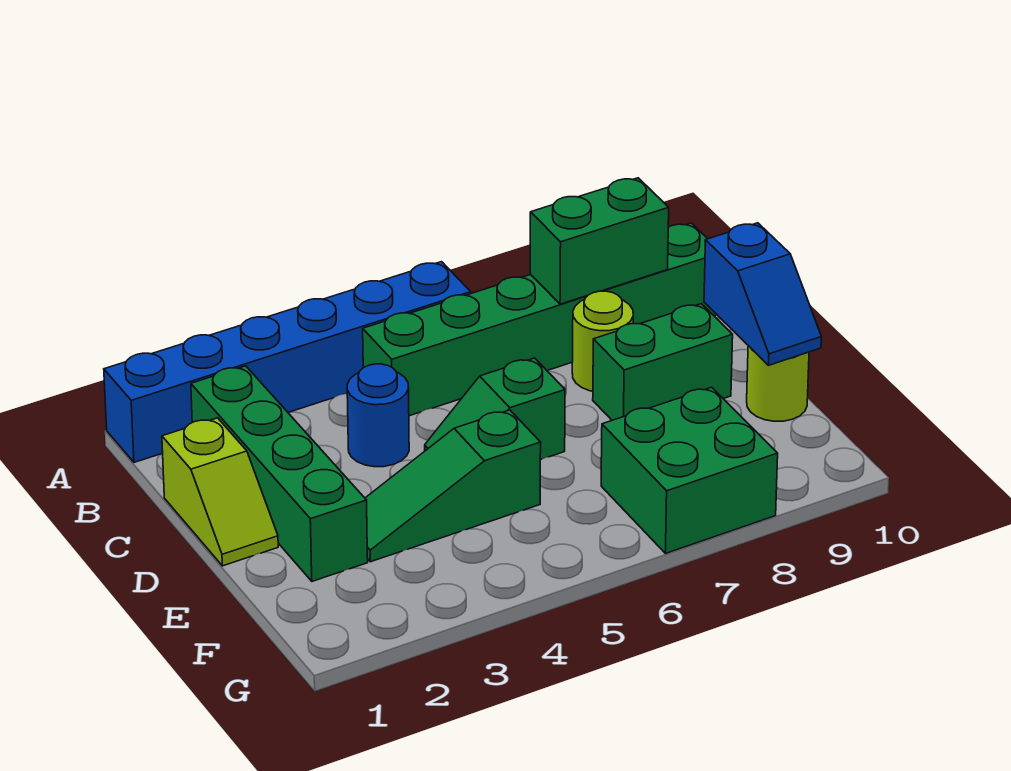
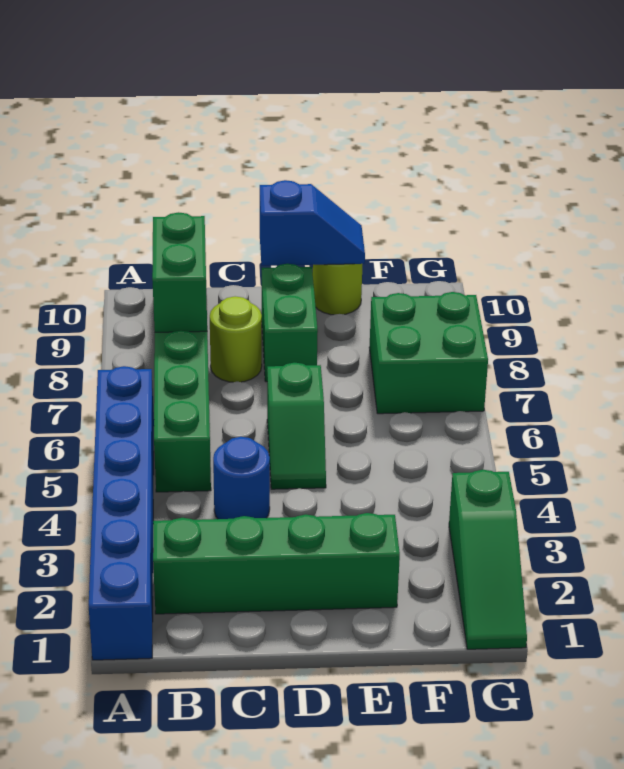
lime slope C1:D1 level 1 top C -> none
green slope E3:E5 level 1 top 5 -> green slope G1:G3 level 1 top 3

